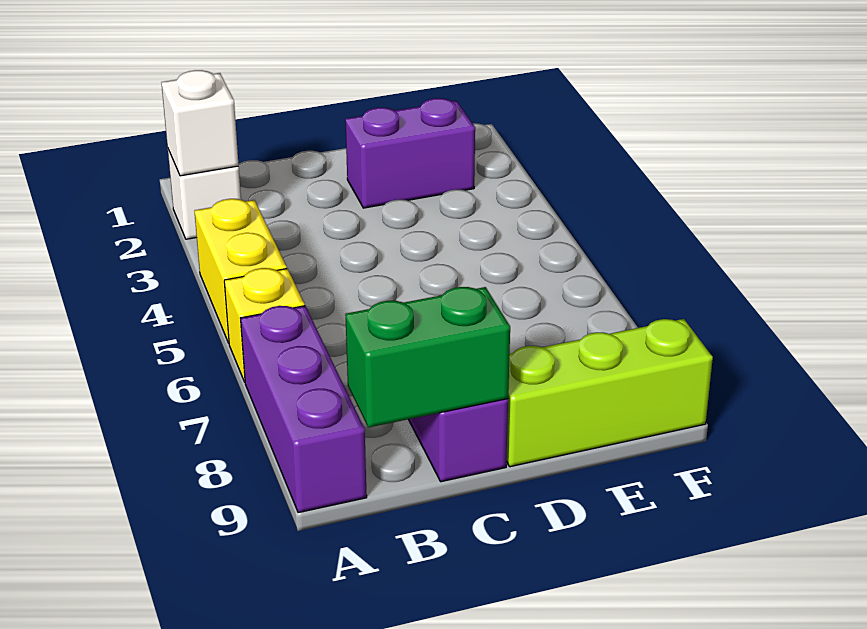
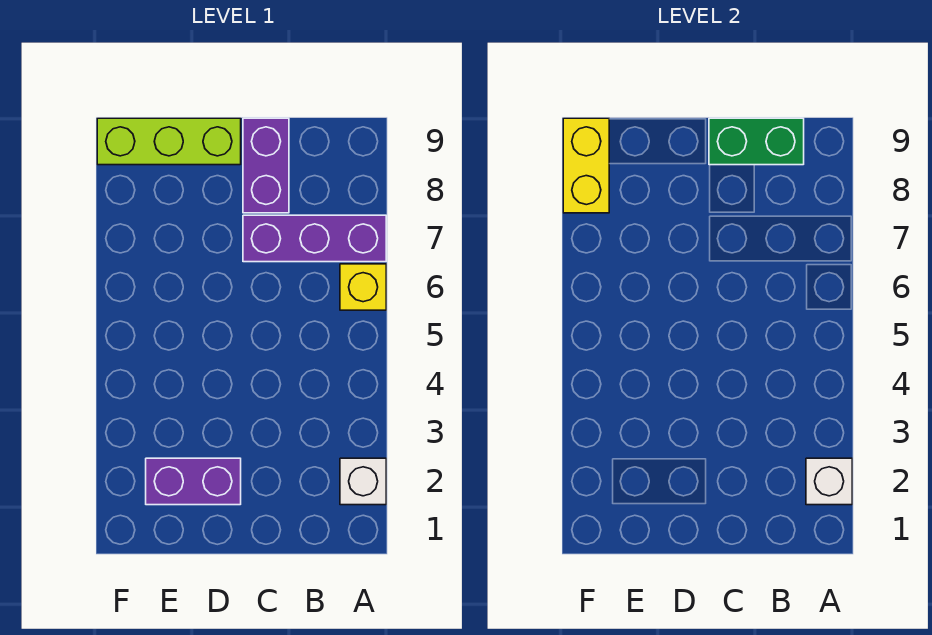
yellow brick A4:A5 level 1 -> yellow brick F8:F9 level 2
purple brick A7:A9 level 1 -> purple brick A7:C7 level 1

